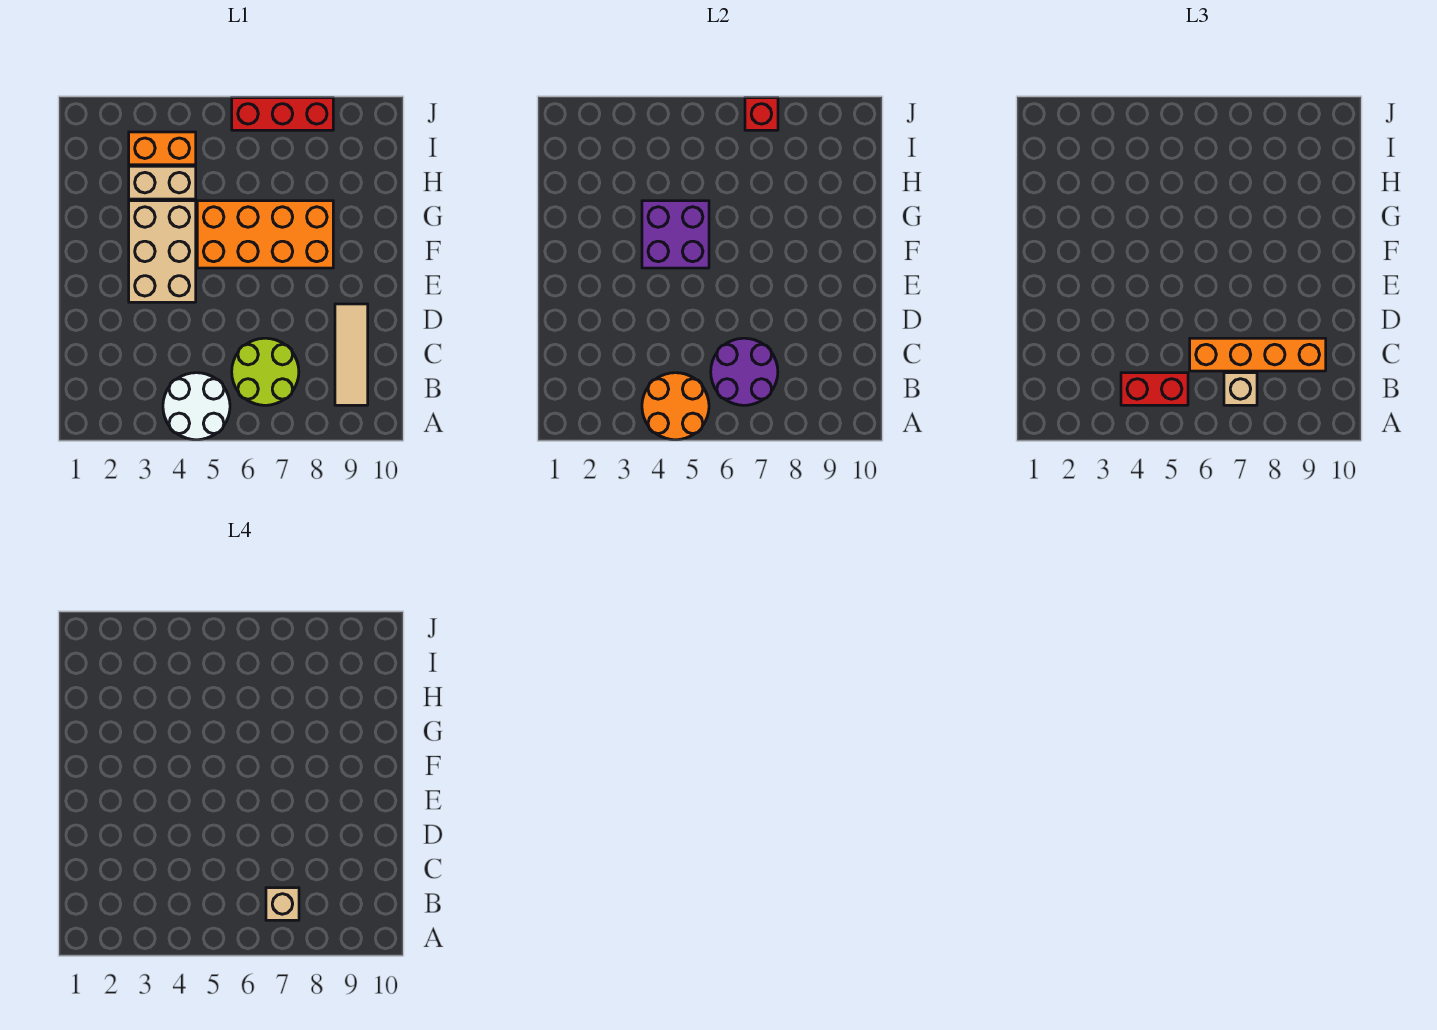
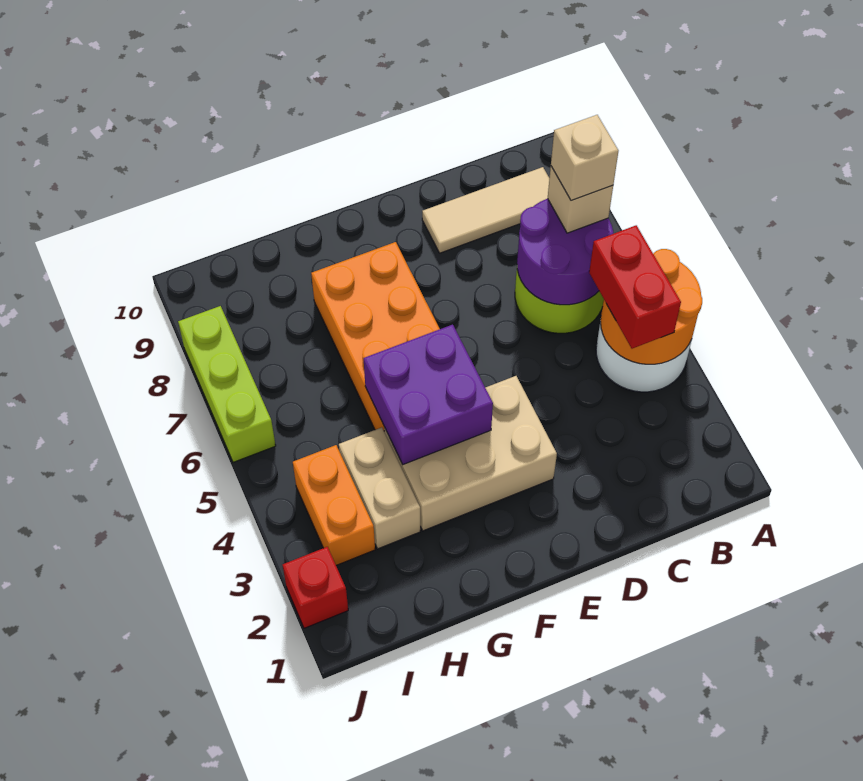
orange brick C6:C9 level 3 -> none
red brick J6:J8 level 1 -> lime brick J6:J8 level 1
red brick J7 level 2 -> red brick J2 level 1

